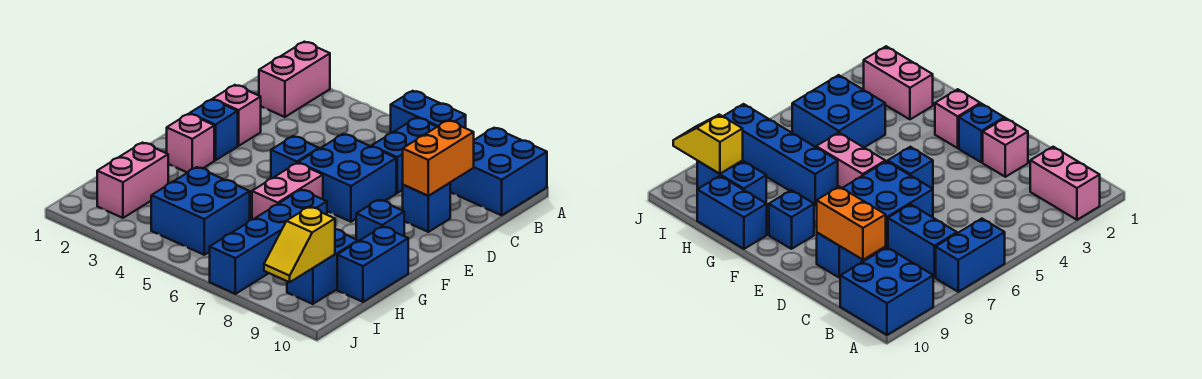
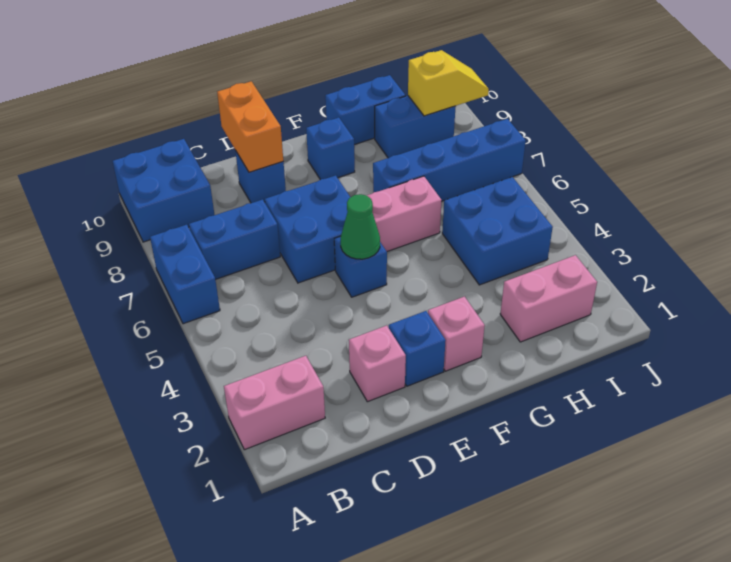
orange brick C9:D9 level 2 -> orange brick D9:D10 level 2
none -> green cone E5 level 2

